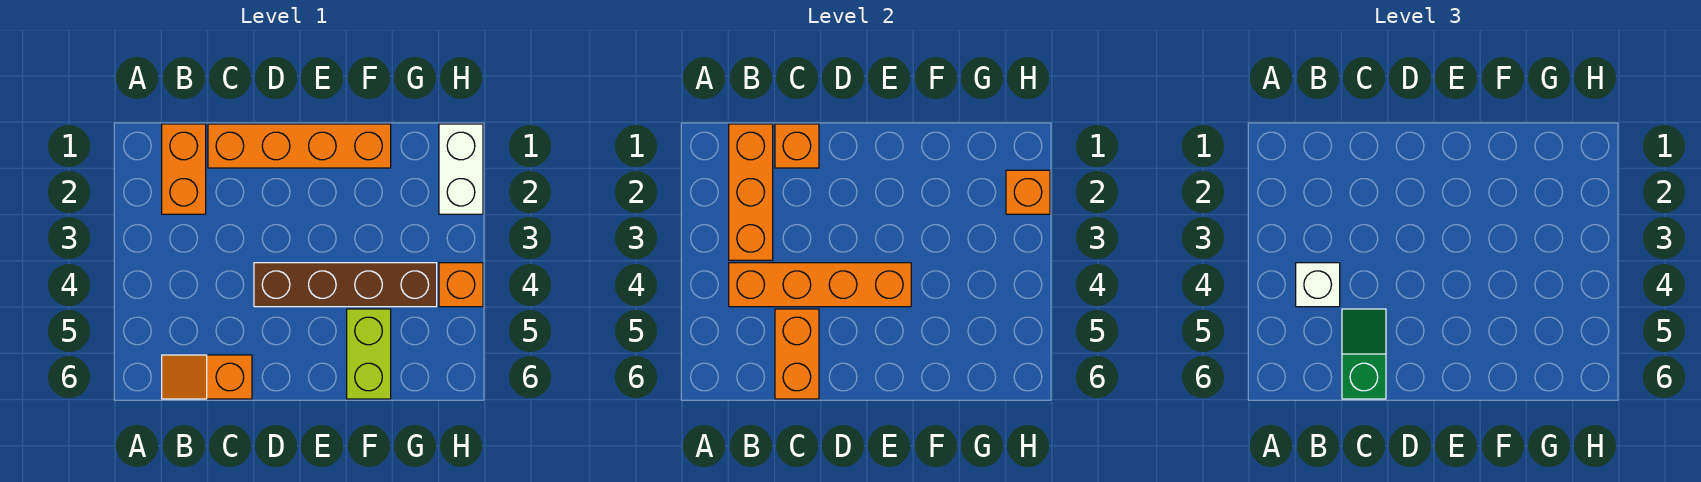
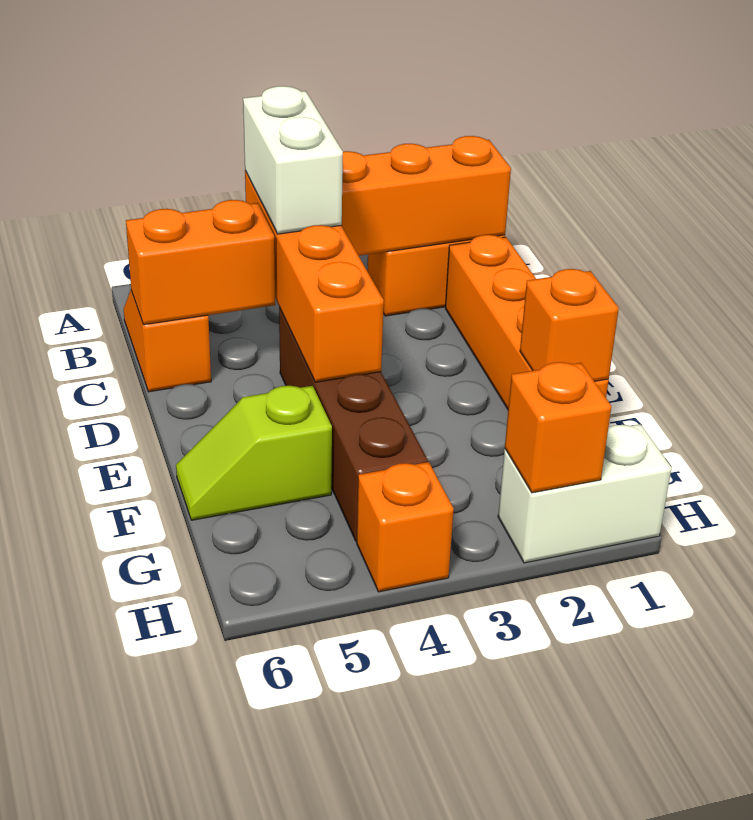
white brick B4 level 3 -> white brick B4:C4 level 3
orange brick C1 level 2 -> orange brick F1 level 2
green slope C5:C6 level 3 top 6 -> none
lime brick F5:F6 level 1 -> lime slope F5:F6 level 1 top 5

